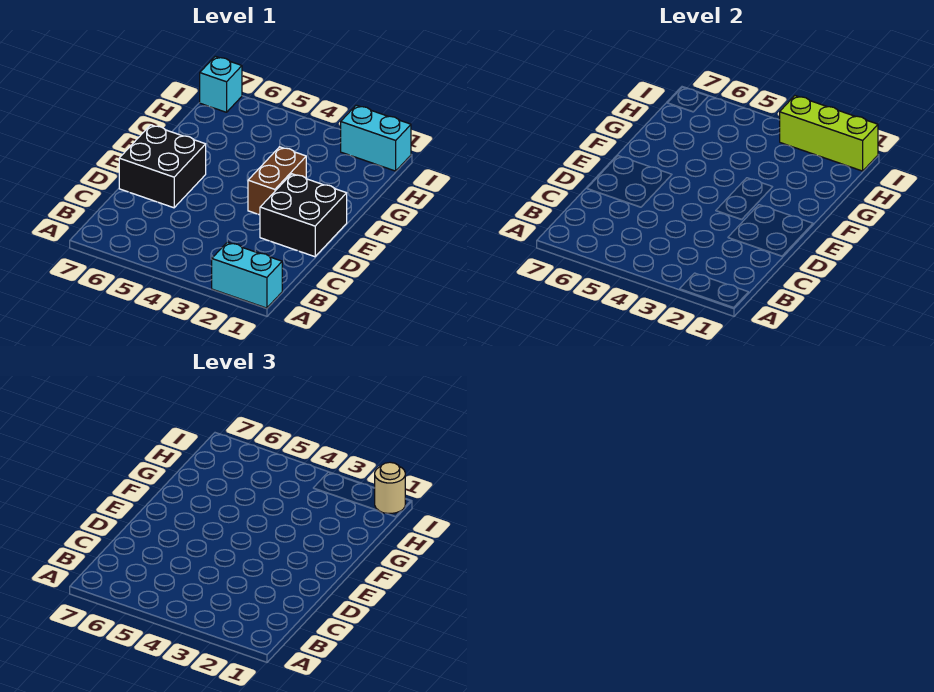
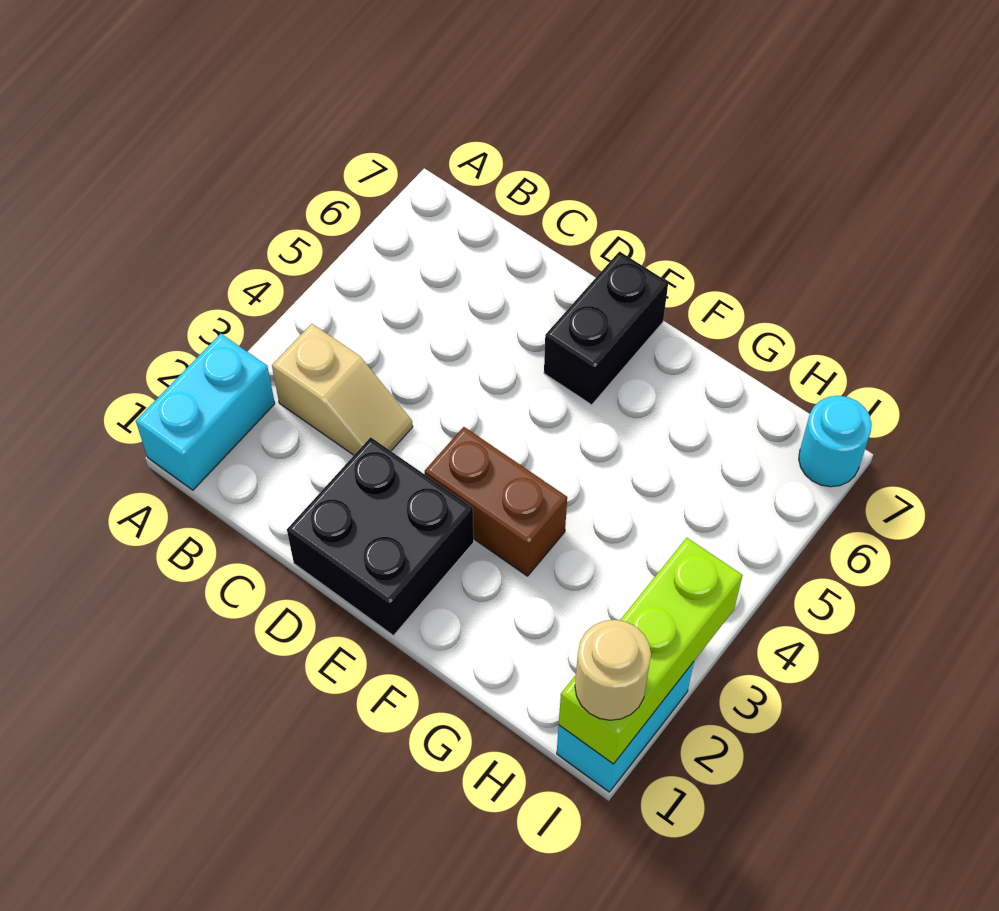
none -> tan slope B3:C3 level 1 top B
black brick D6:E7 level 1 -> black brick E6:E7 level 1
cyan brick I7 level 1 -> cyan round brick I7 level 1

